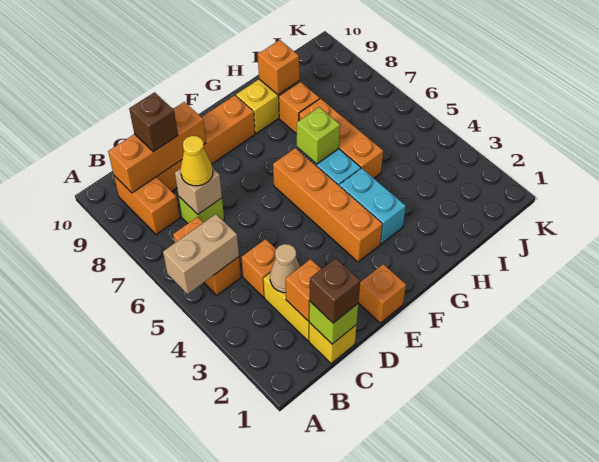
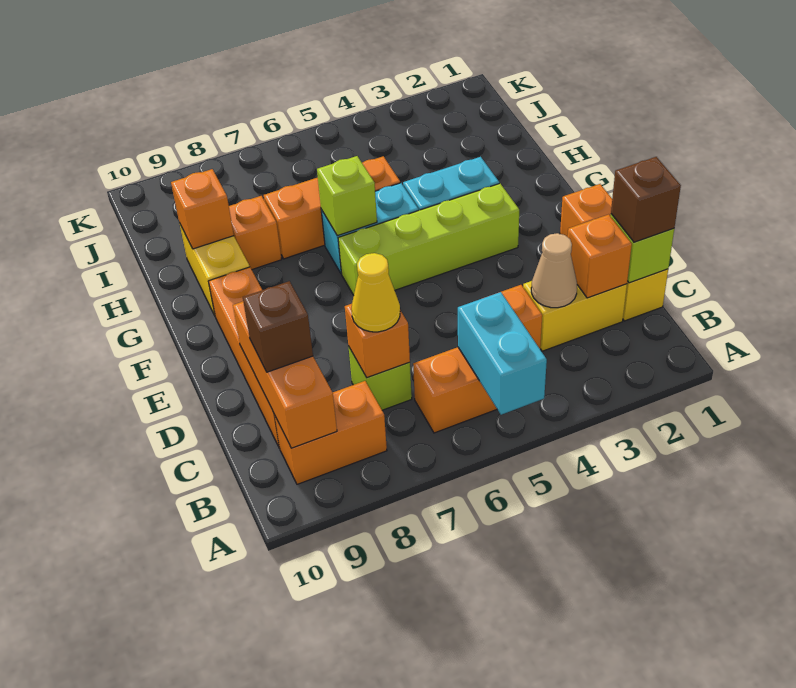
tan brick A5:B5 level 2 -> cyan brick A5:B5 level 2
tan brick C7 level 2 -> orange brick C7 level 2
orange brick F3:F6 level 1 -> lime brick F3:F6 level 1

